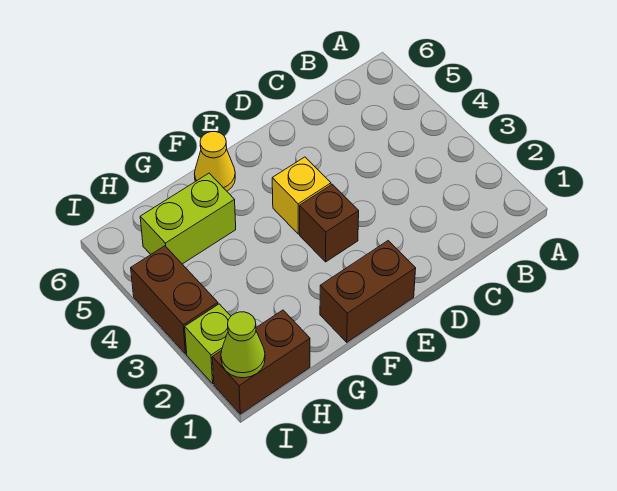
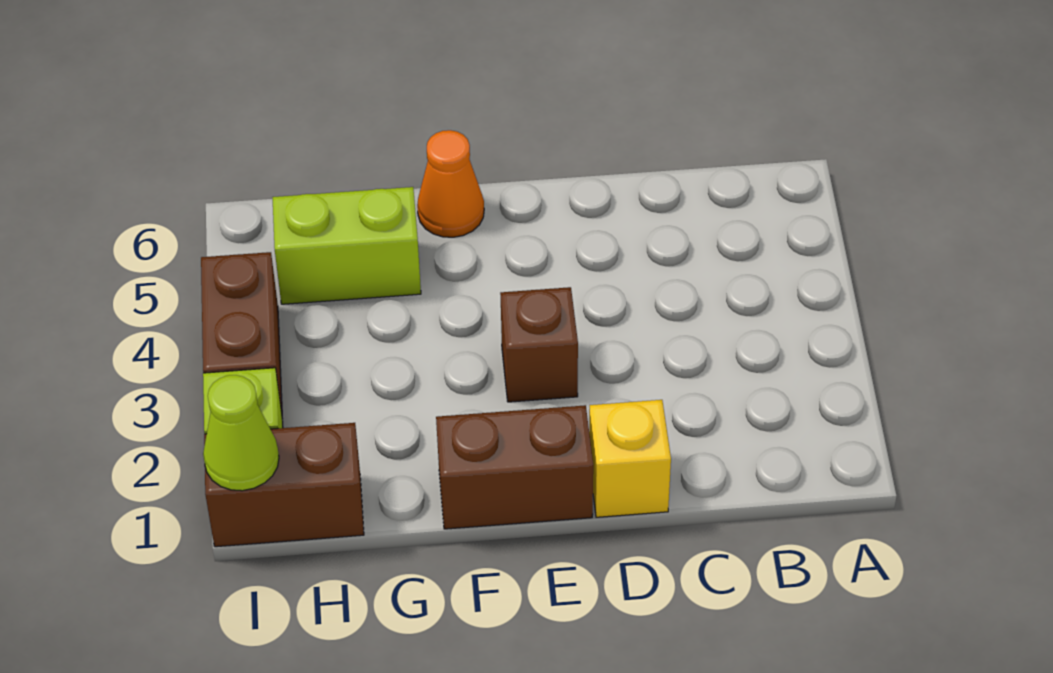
yellow brick E4 level 1 -> yellow brick D1 level 1
yellow cone F6 level 1 -> orange cone F6 level 1

